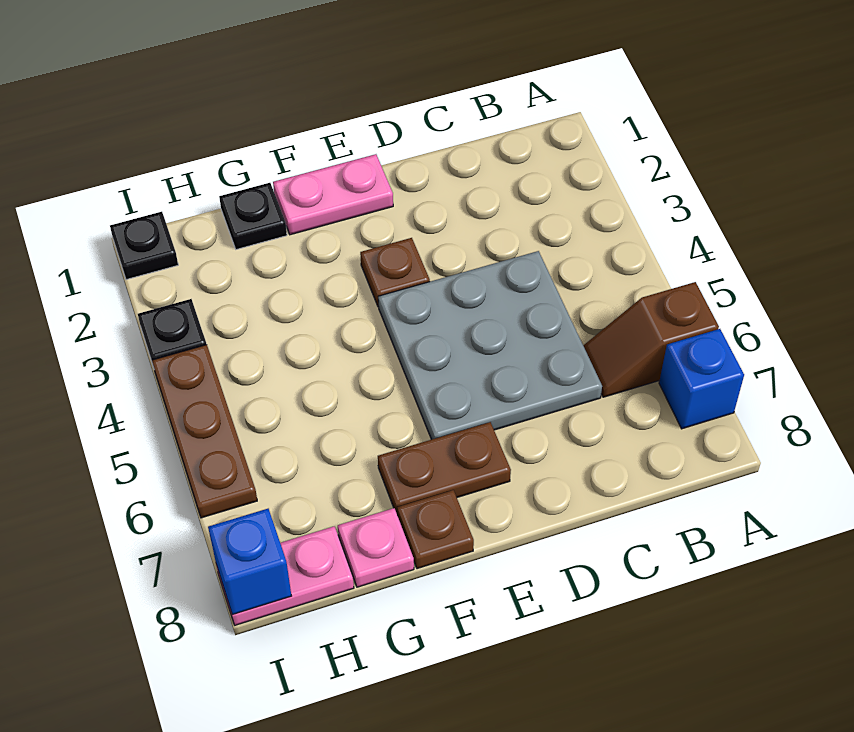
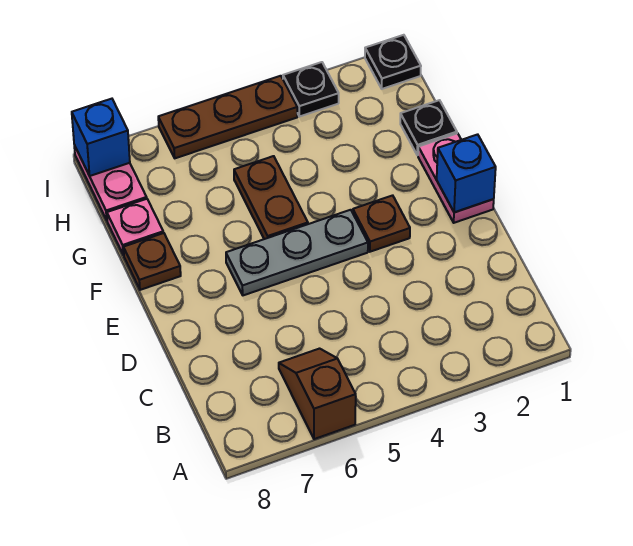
blue brick A7 level 1 -> blue brick E1 level 2
grey plate C4:E6 level 1 -> grey plate E4:E6 level 1
brown plate E7:F7 level 1 -> brown plate F5:G5 level 1

